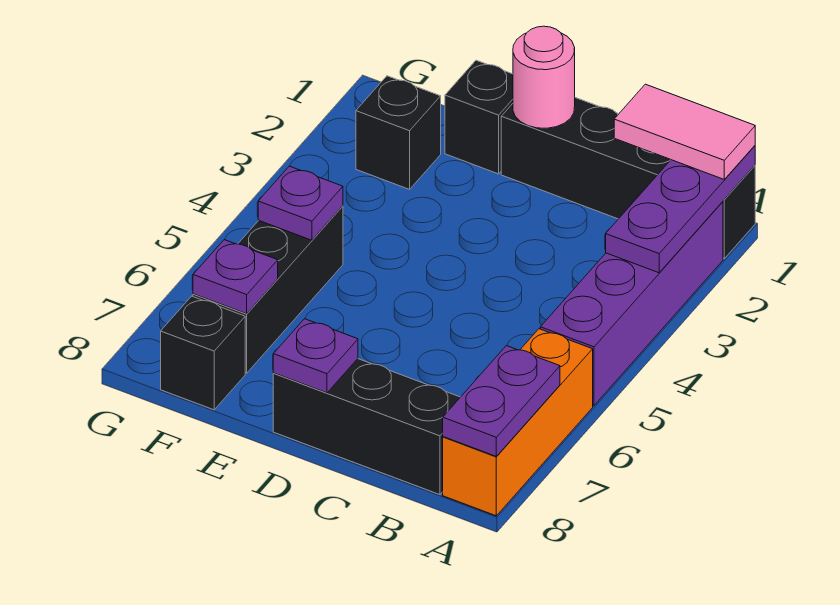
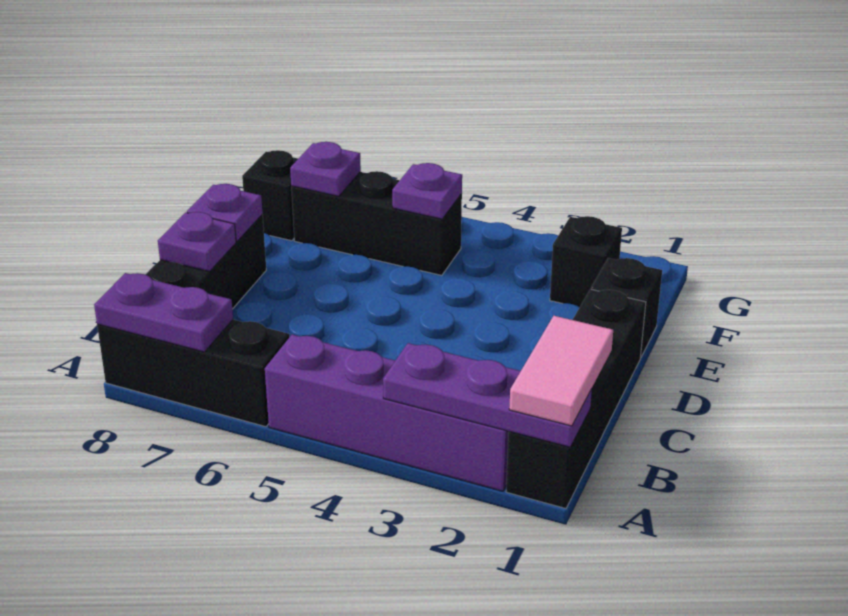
orange brick A6:A8 level 1 -> black brick A6:A8 level 1
none -> purple plate C8 level 2
pink round brick D1 level 2 -> none

